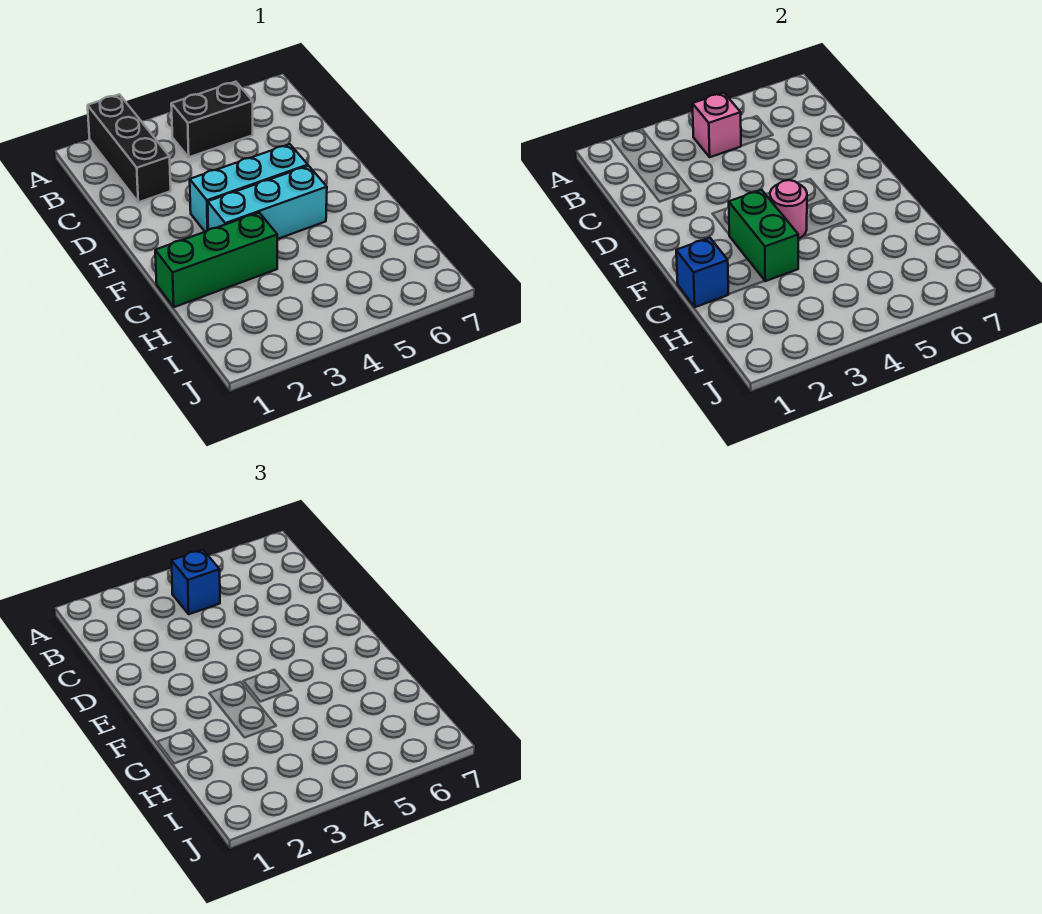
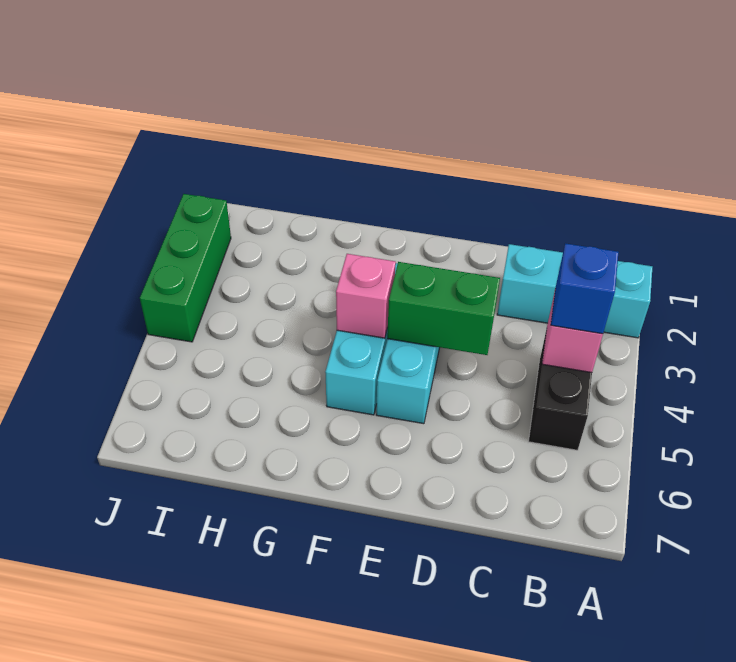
black brick A2:C2 level 1 -> cyan brick A2:C2 level 1
green brick F3:G3 level 2 -> green brick D4:E4 level 2
pink round brick F4 level 2 -> pink brick F4 level 2
green brick G1:G3 level 1 -> green brick J2:J4 level 1
blue brick G1 level 2 -> none

